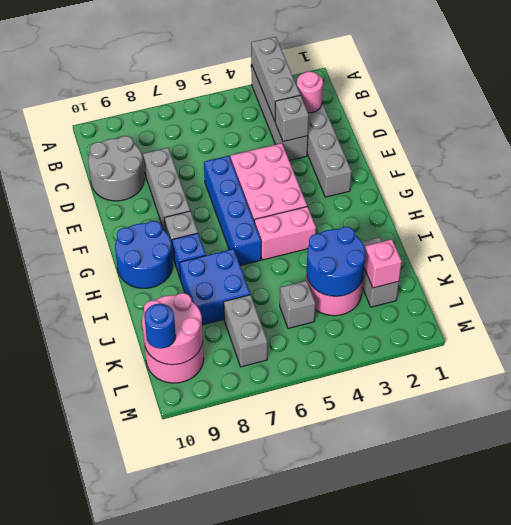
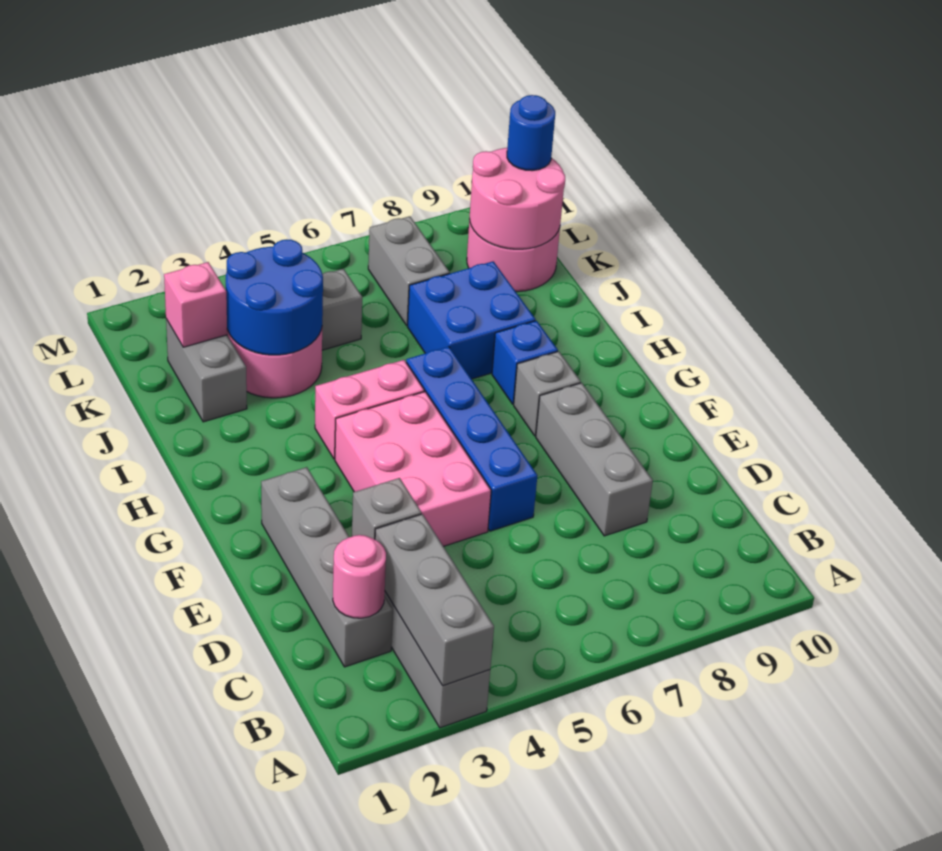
grey round brick C9:D10 level 1 -> none
blue round brick G9:H10 level 1 -> none

